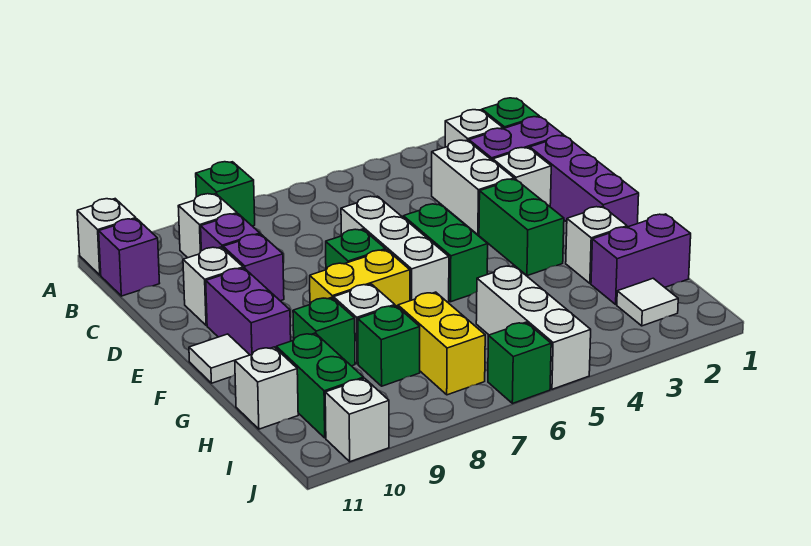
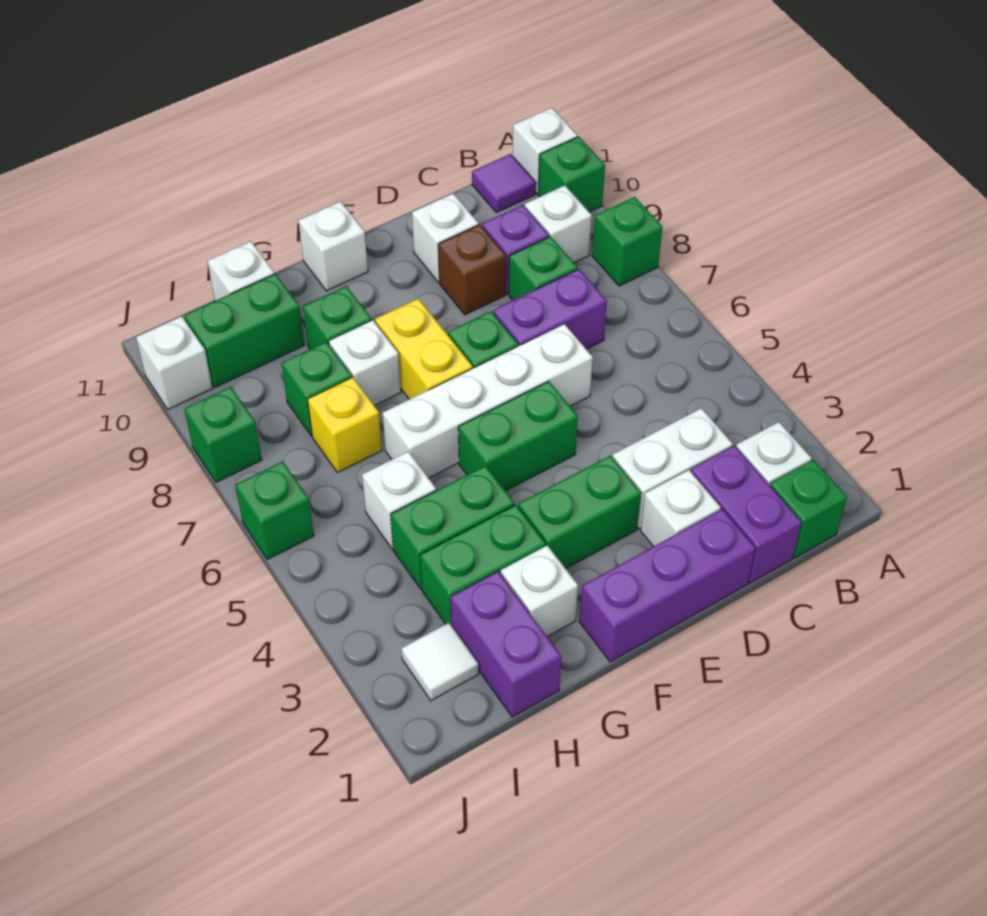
none -> green brick A10 level 1
purple brick B11 level 1 -> purple tile B11 level 1
none -> green brick C8 level 1
white brick D6:F6 level 1 -> white brick D6:G6 level 1
purple brick D9 level 1 -> brown brick D9 level 1
purple brick E10:F10 level 1 -> purple brick C7:D7 level 1
white tile F11 level 1 -> white brick F11 level 1
none -> green brick G3:H3 level 1
none -> green brick G4:H4 level 1
white brick H5:J5 level 1 -> white brick H5 level 1
yellow brick H7:I7 level 1 -> yellow brick H7 level 1
none -> green brick J8 level 1

